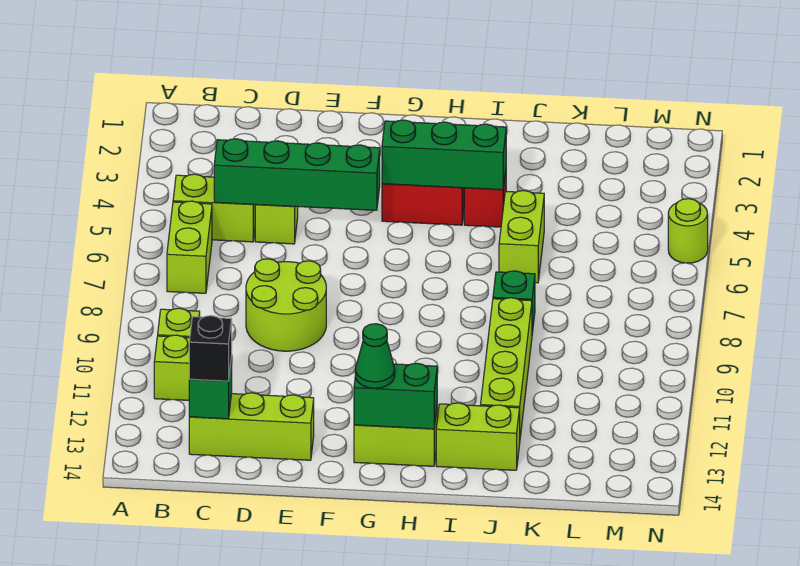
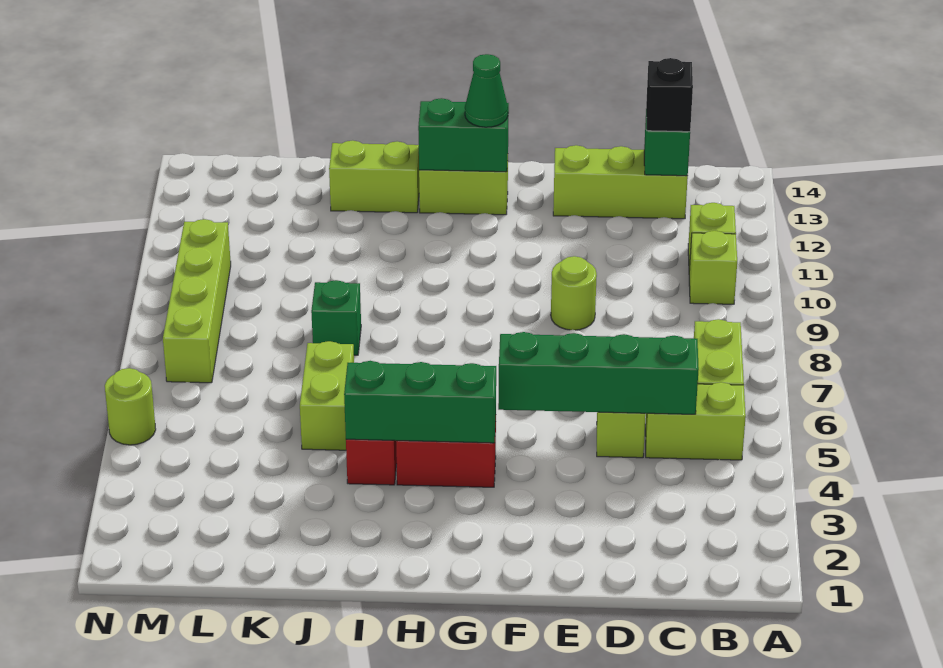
lime round brick D8:E9 level 1 -> lime round brick E9 level 1
lime brick J9:J12 level 1 -> lime brick M7:M10 level 1

